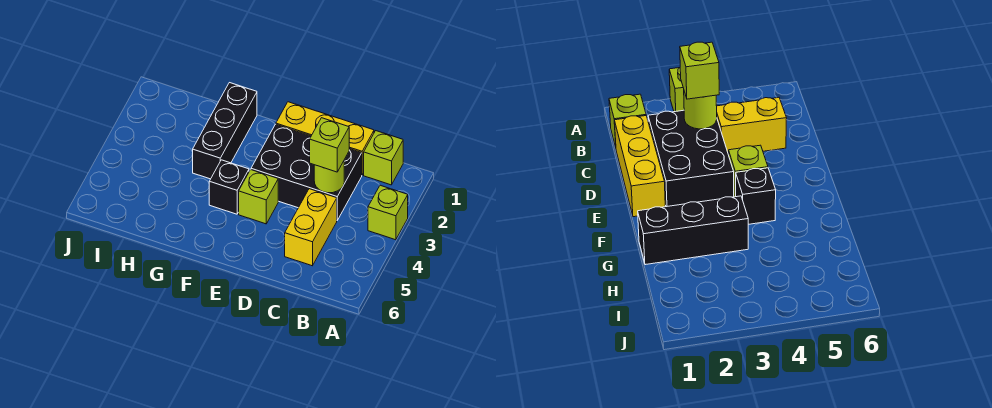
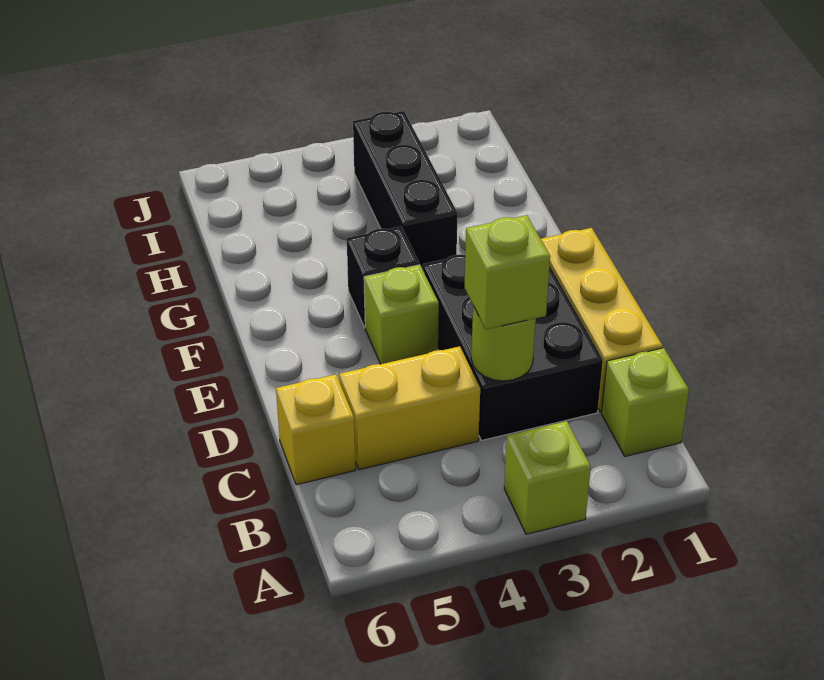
none -> yellow brick C6 level 1
black brick G1:G3 level 1 -> black brick G3:I3 level 1

